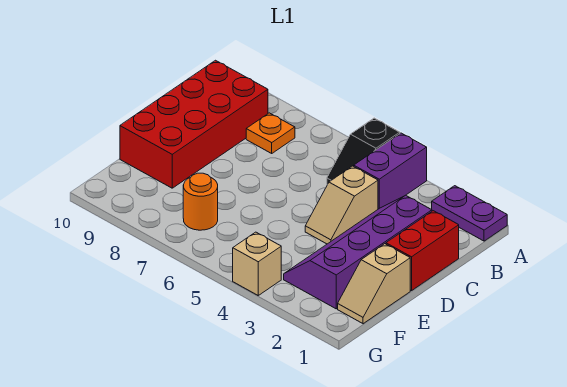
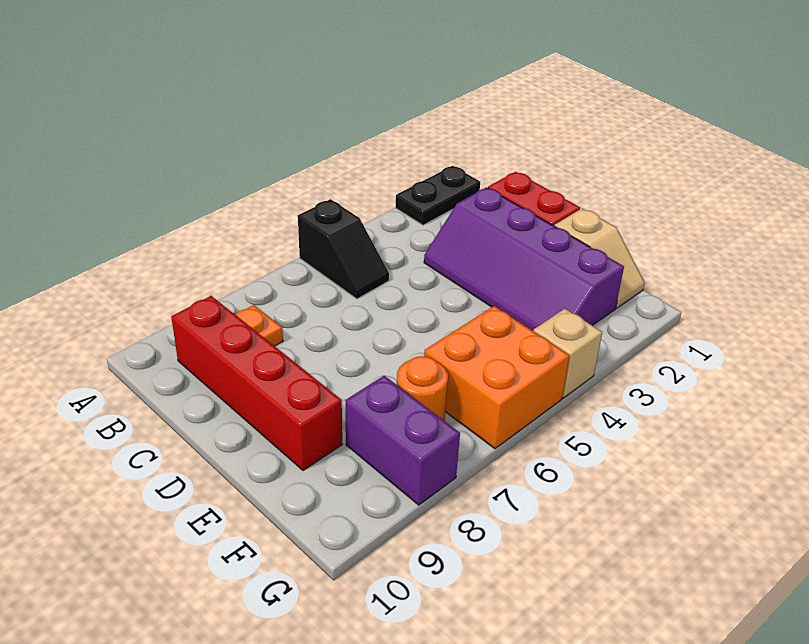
purple plate A1:A2 level 1 -> black plate A1:A2 level 1
purple brick A4:B4 level 1 -> purple brick F8:G8 level 1
red brick B9:E10 level 1 -> red brick B9:E9 level 1
tan slope C4:D4 level 1 top C -> none
none -> orange brick F5:G6 level 1

